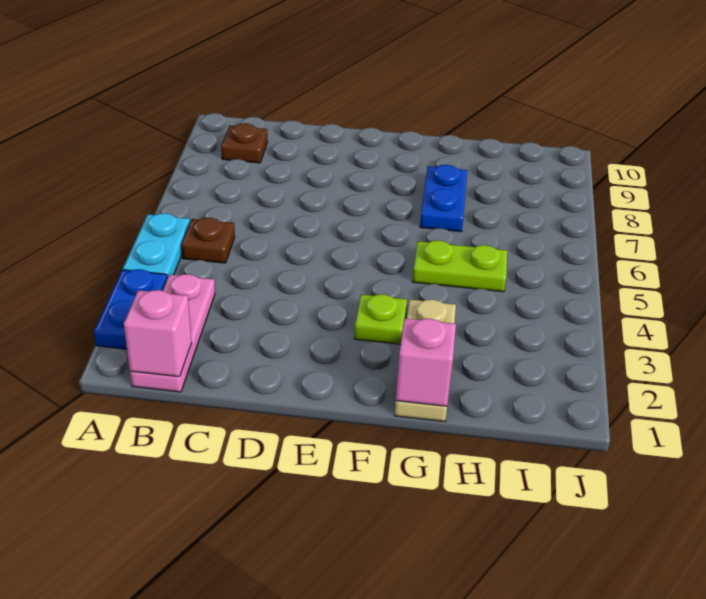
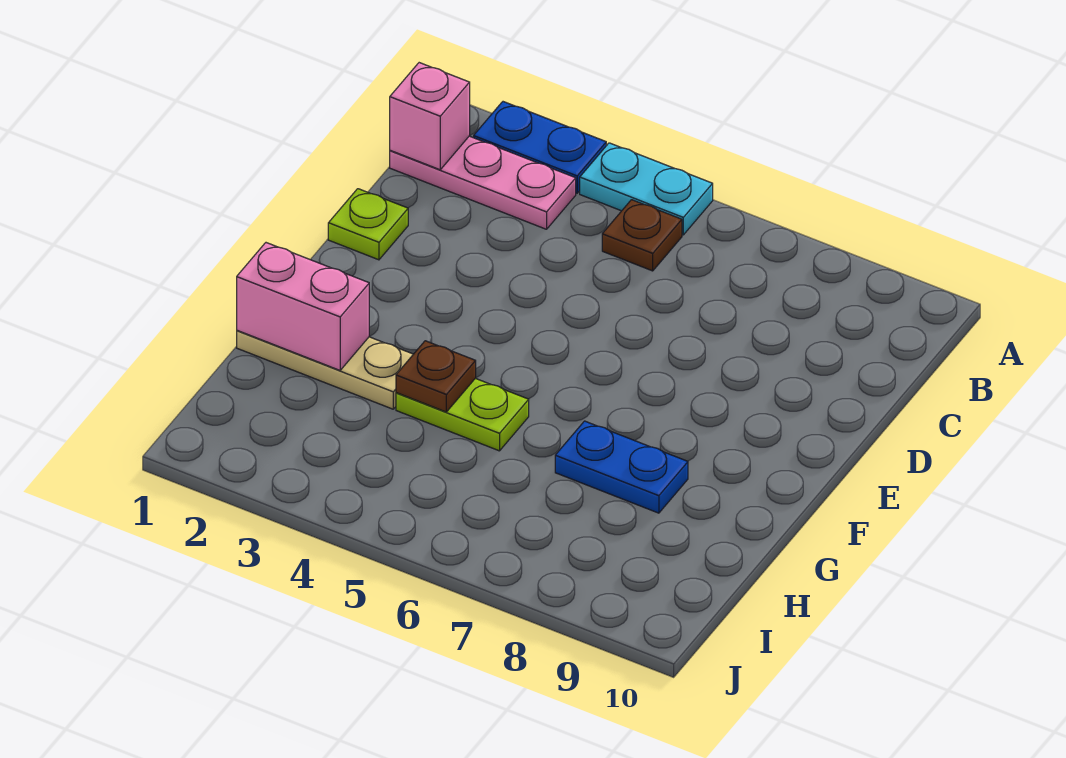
brown plate B9 level 1 -> brown plate G4 level 2
lime plate F3 level 1 -> lime plate D1 level 1
pink brick G1 level 2 -> pink brick G1:G2 level 2
lime plate G5:H5 level 1 -> lime plate G4:G5 level 1

